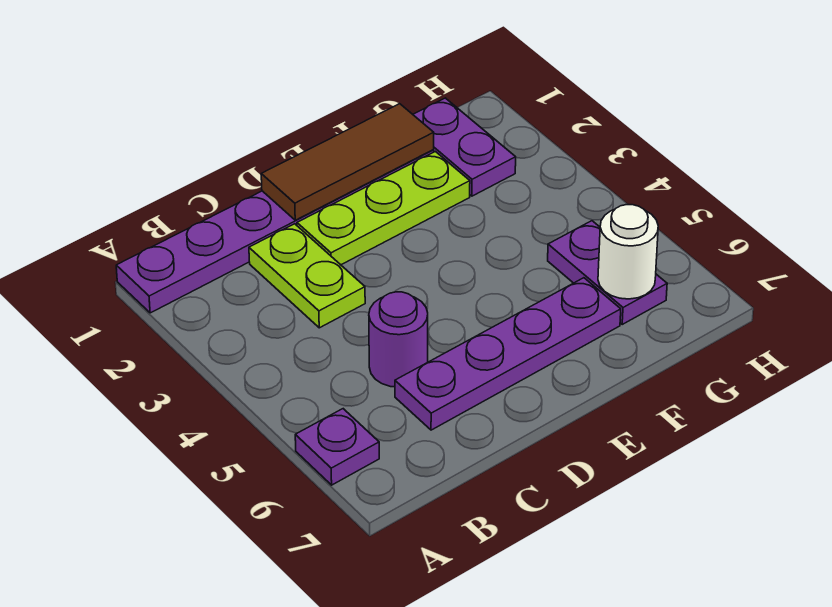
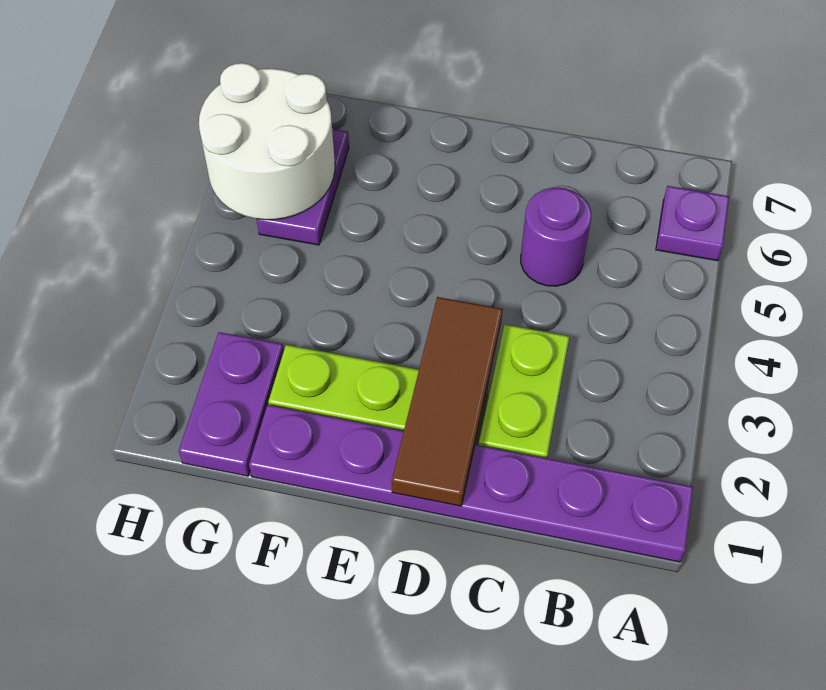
purple plate C6:F6 level 1 -> none
brown tile D1:F1 level 2 -> brown tile D1:D3 level 2
white round brick G6 level 2 -> white round brick G5:H6 level 2

